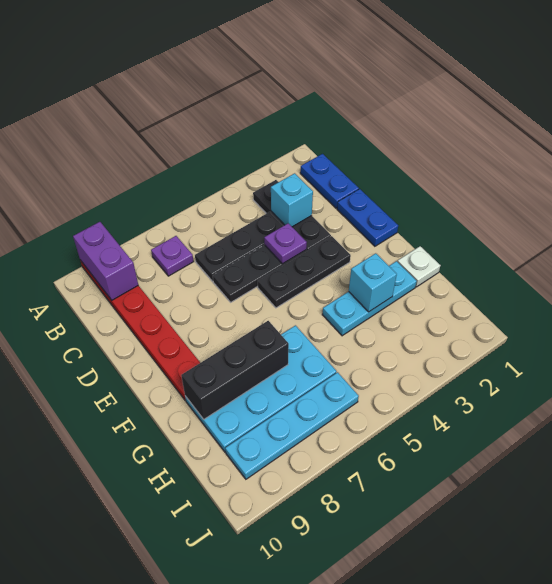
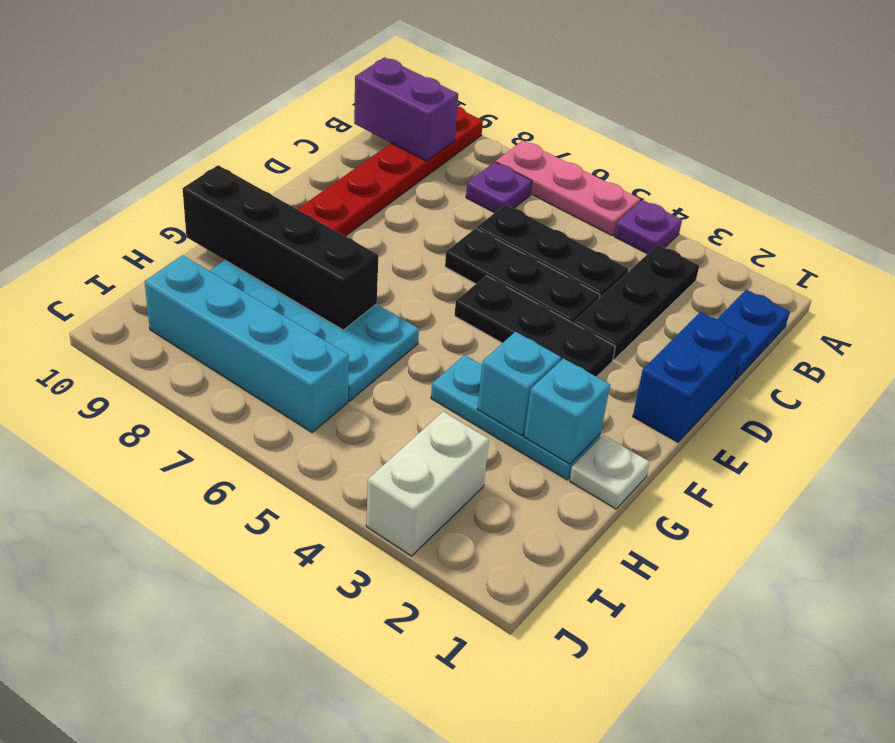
none -> pink plate A5:A7 level 1
purple brick A9:B9 level 2 -> purple brick B9:B10 level 2
cyan brick C3 level 2 -> cyan brick G2 level 2
blue plate D1:E1 level 1 -> blue brick D1:E1 level 1
purple plate D4 level 2 -> purple plate A4 level 1
black brick G7:G9 level 2 -> black brick G7:G10 level 2
none -> white brick I3:J3 level 1
cyan plate I6:I9 level 1 -> cyan brick I6:I9 level 1

